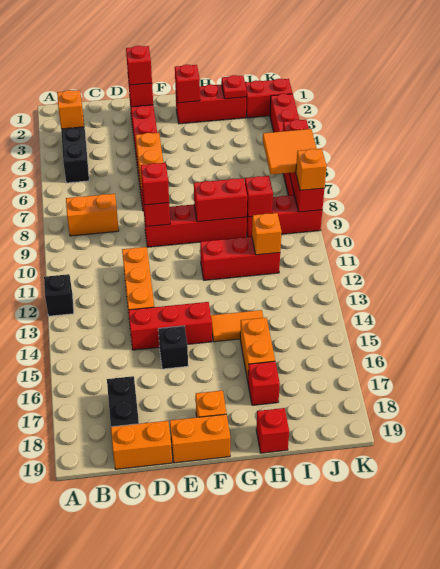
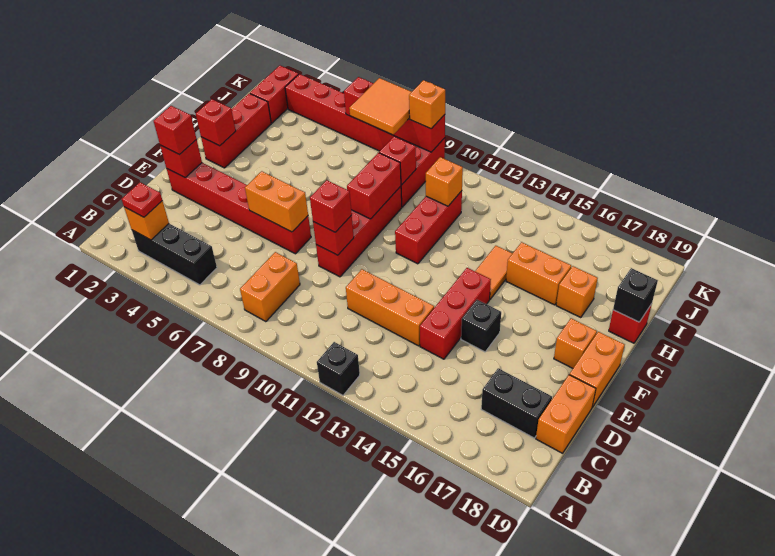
red brick H17 level 1 -> orange brick H17 level 1
none -> black brick H19 level 2
red plate I2 level 2 -> red plate B3 level 3

